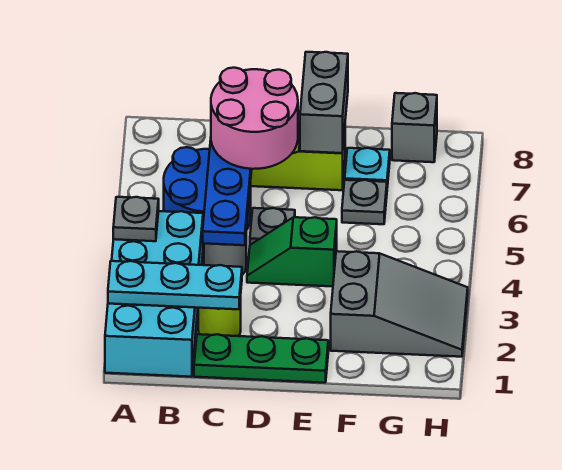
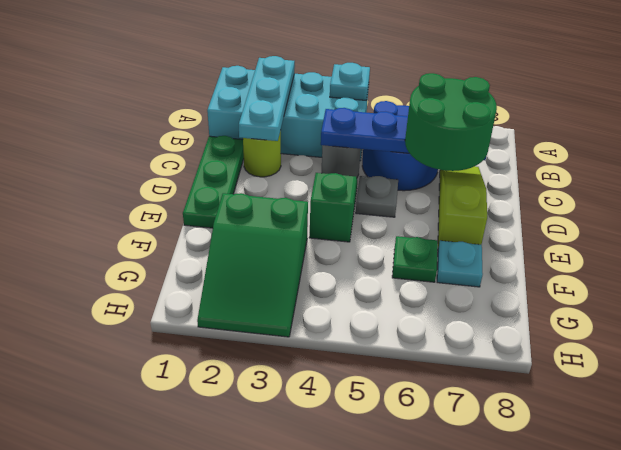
grey plate A4 level 2 -> cyan plate A4 level 2
pink round brick C6:D7 level 3 -> green round brick C6:D7 level 3
grey brick E7:E8 level 2 -> none
grey slope F2:H3 level 1 top F -> green slope F2:H3 level 1 top F
grey plate F6 level 1 -> green plate F6 level 1
grey brick G8 level 1 -> none

